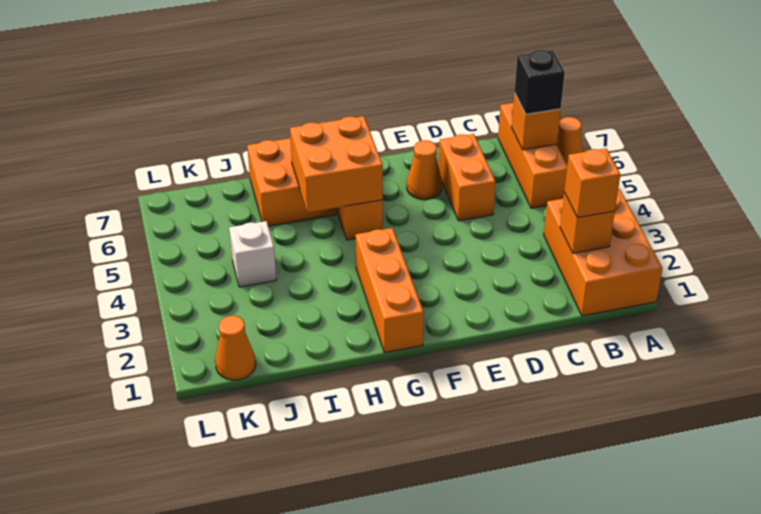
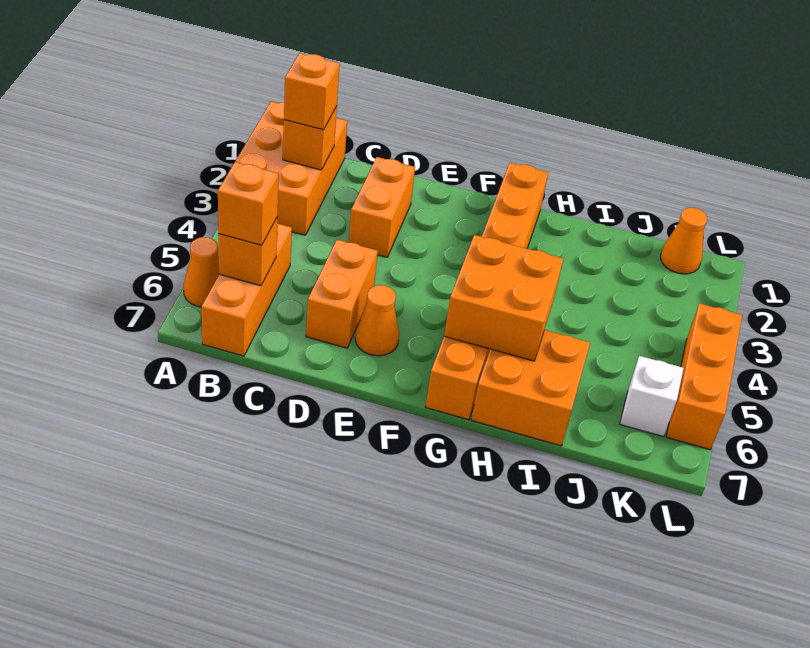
black brick B6 level 3 -> orange brick B6 level 3
none -> orange brick D2:D3 level 1
white brick J4 level 1 -> white brick K6 level 1
none -> orange brick L4:L6 level 1

